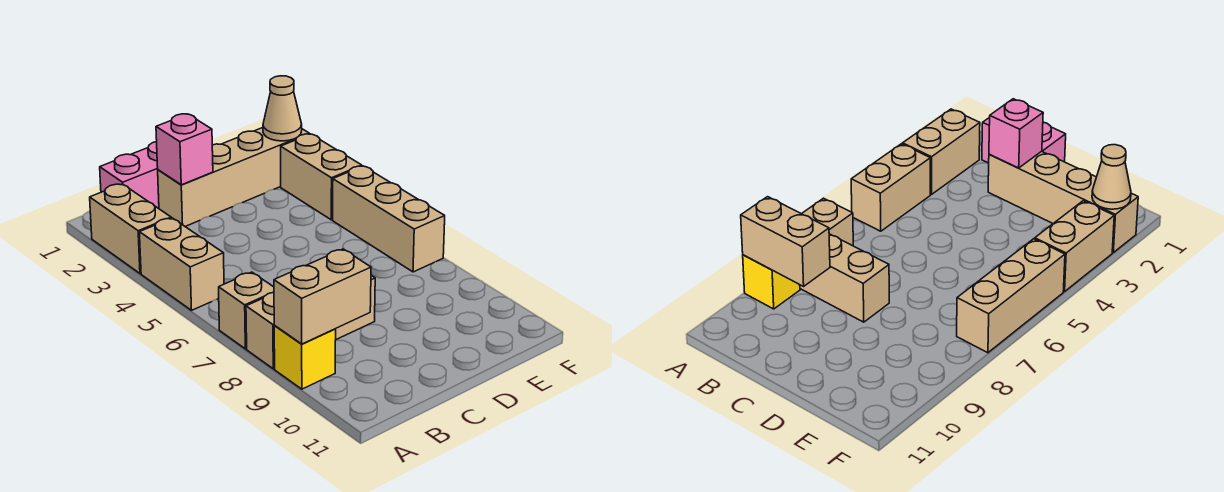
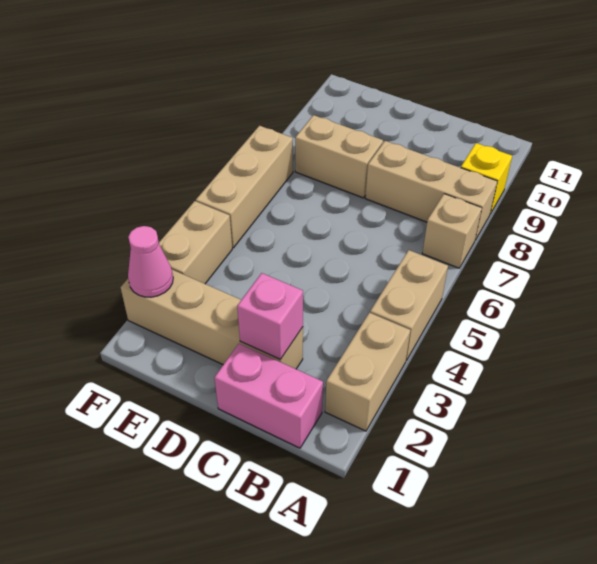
tan brick A9:B9 level 2 -> tan brick D8:E8 level 1
tan cone F2 level 2 -> pink cone F2 level 2

